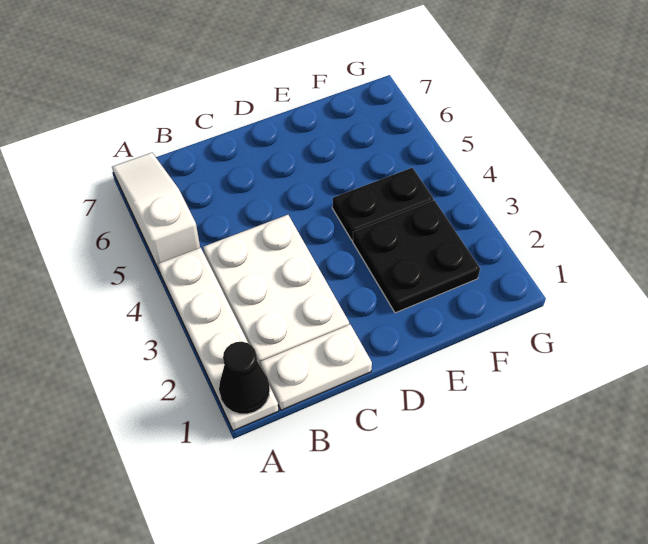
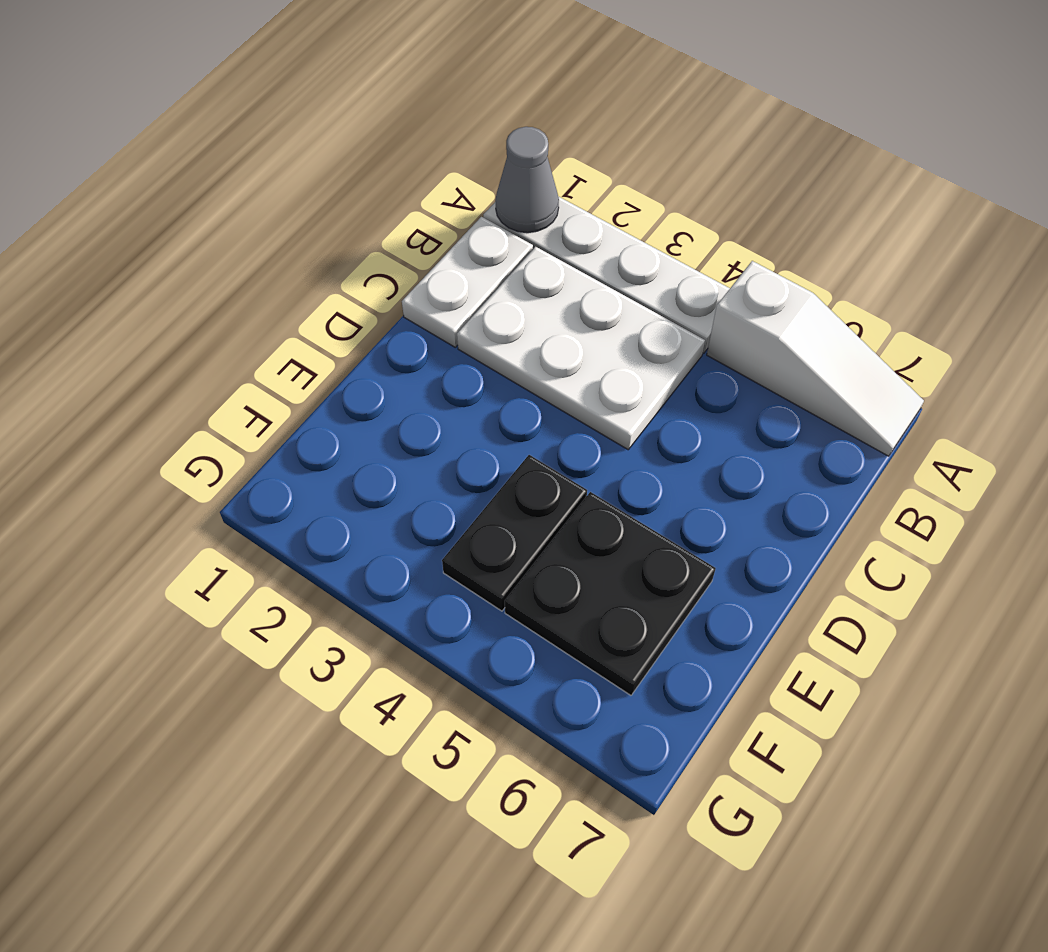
black cone A1 level 2 -> grey cone A1 level 2
black plate E2:F3 level 1 -> black plate E5:F6 level 1

